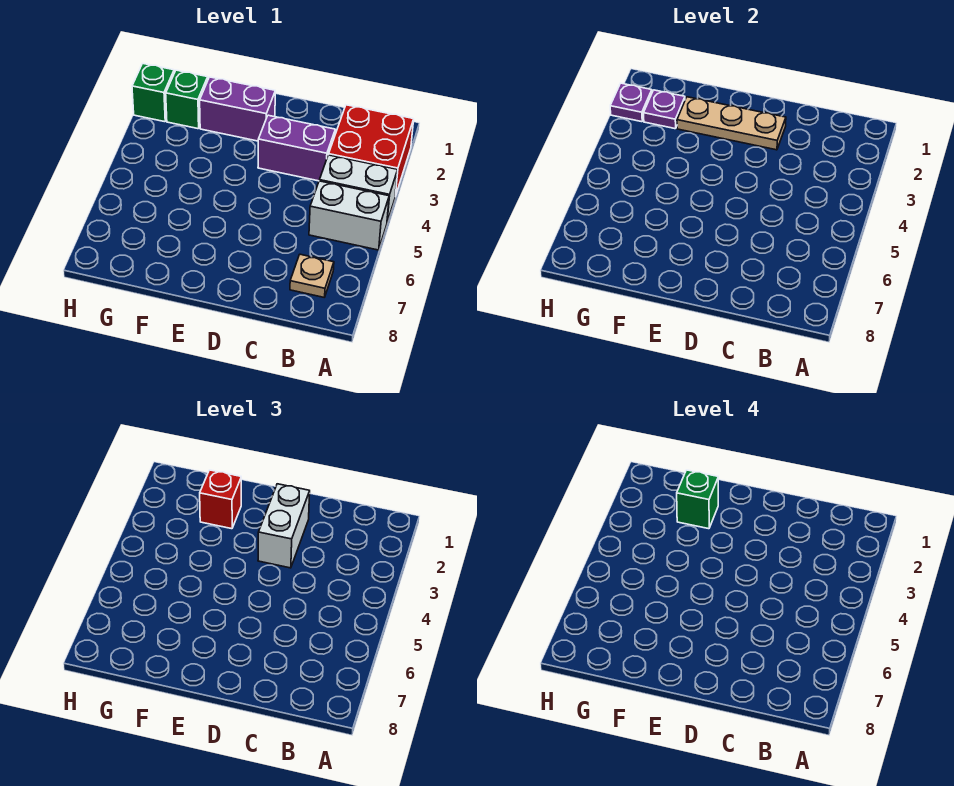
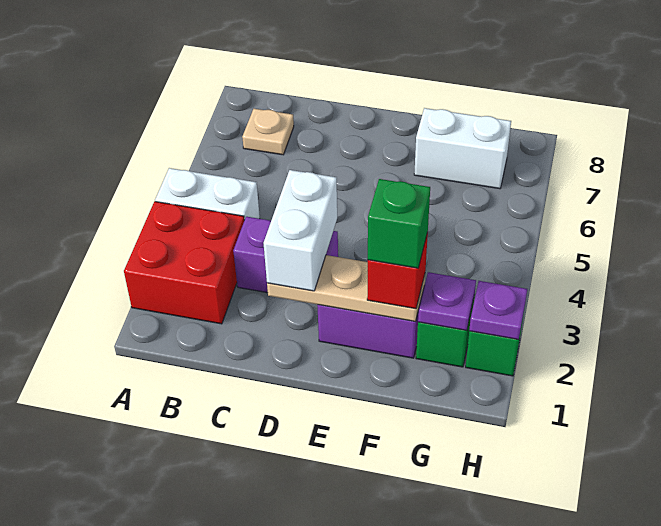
white brick A5:B5 level 1 -> white brick F7:G7 level 1

